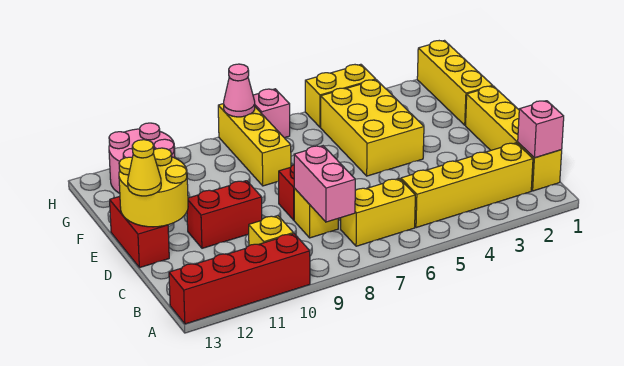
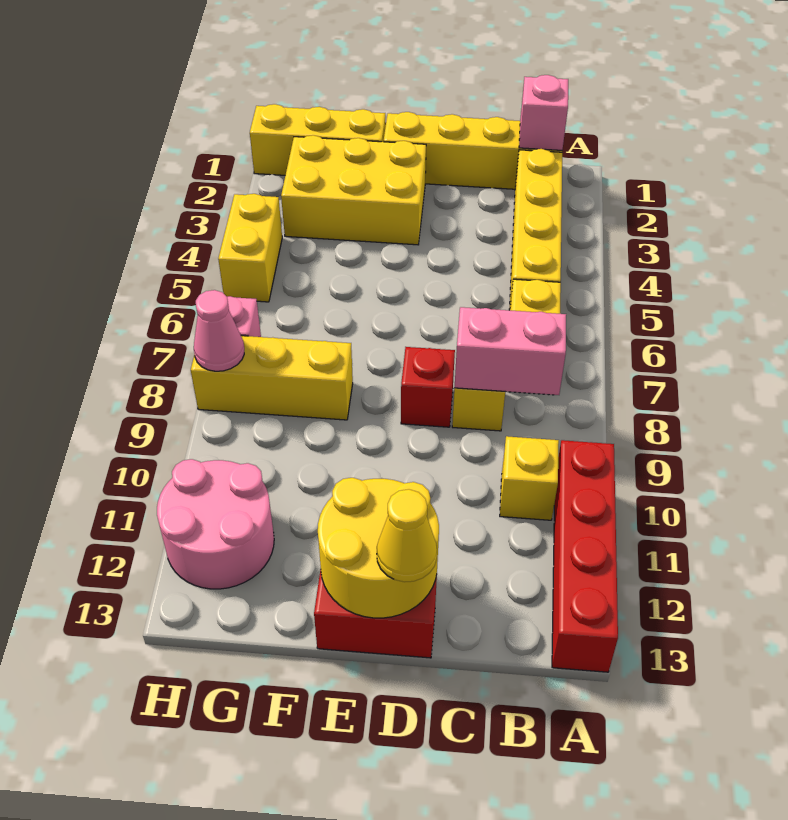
red brick D10:D11 level 1 -> none
yellow brick E4:G5 level 1 -> yellow brick E2:G3 level 1

